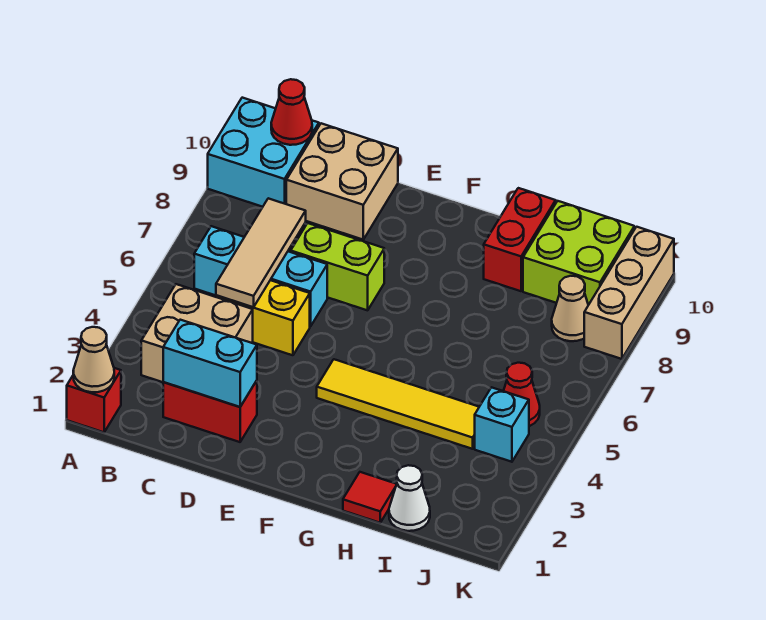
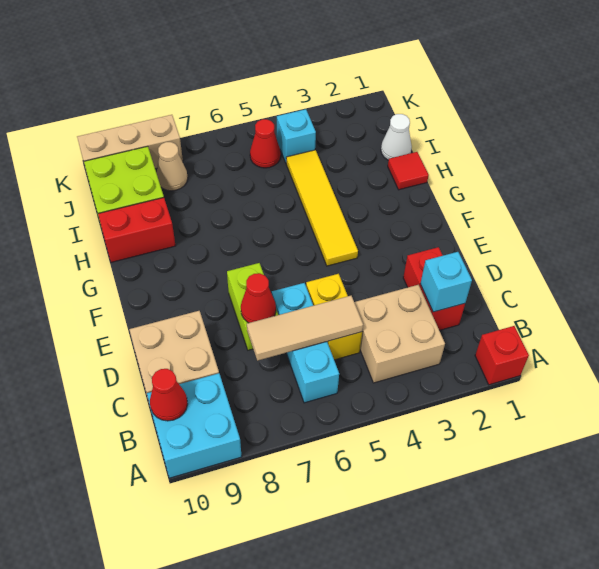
tan cone A1 level 2 -> none
cyan brick C2:D2 level 2 -> cyan brick C2 level 2
none -> red cone D7 level 2

